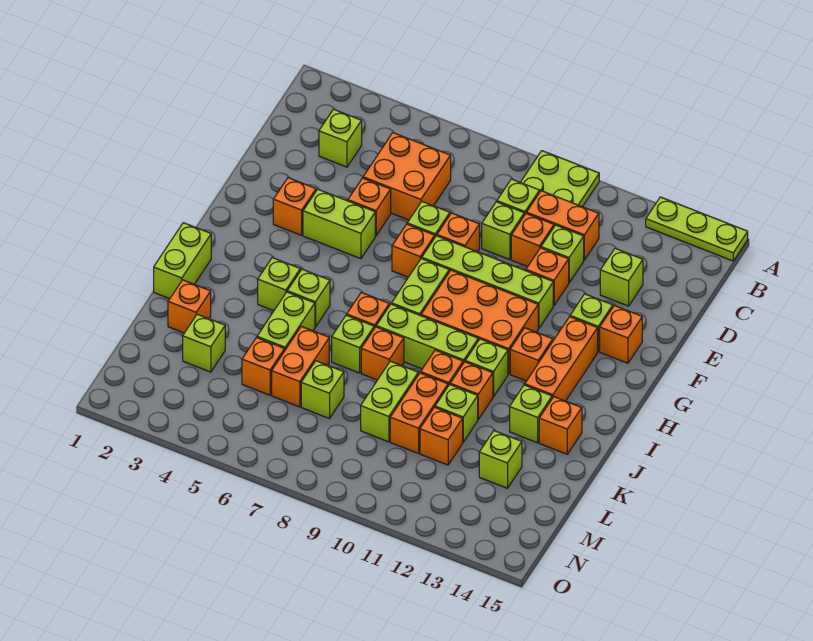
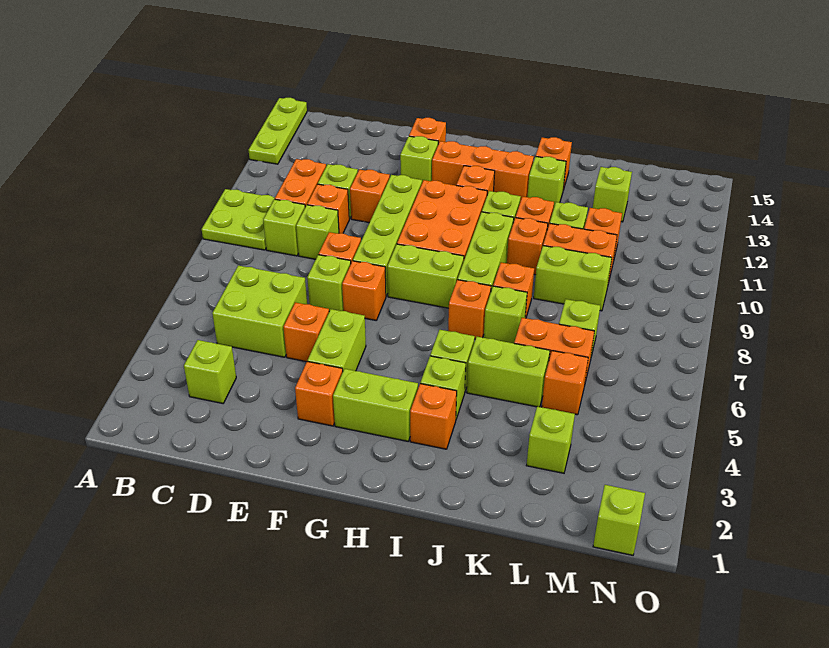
orange brick C5:D6 level 1 -> lime brick C5:D6 level 1
lime brick D13 level 1 -> lime brick N1 level 1
lime brick I1:J1 level 1 -> lime brick G3:H3 level 1
orange brick K2 level 1 -> orange brick I3 level 1

